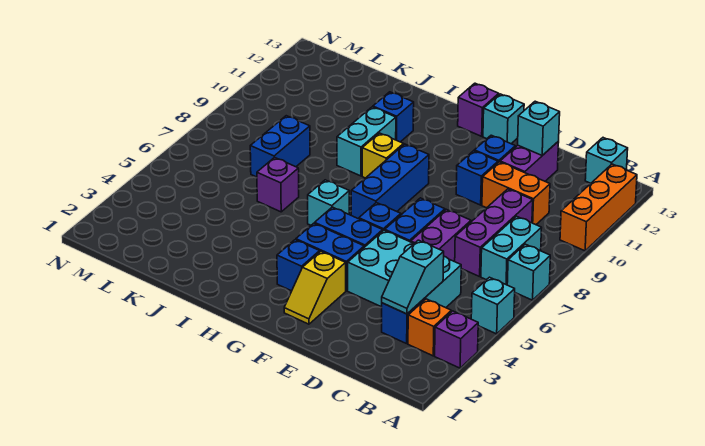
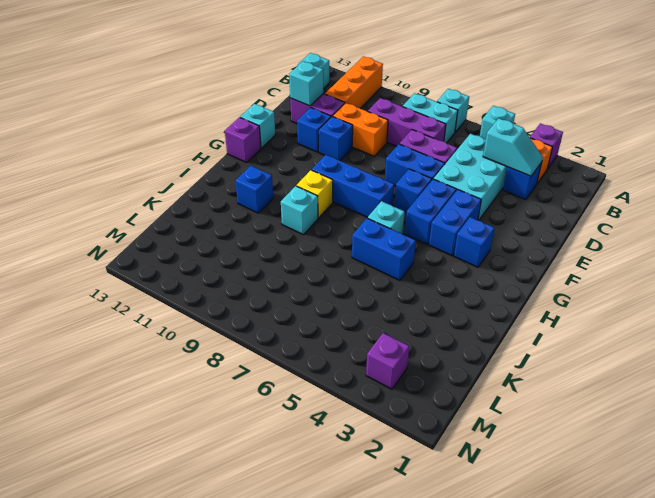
orange brick A10:A12 level 1 -> orange brick A11:C11 level 1
orange brick C10:D10 level 1 -> orange brick D9:D10 level 1
yellow slope F2:F3 level 1 top 3 -> none
cyan brick I9:I10 level 1 -> cyan brick I9 level 1
purple brick J6 level 1 -> purple brick M3 level 1
blue brick K7:K8 level 1 -> blue brick I5:I6 level 1

